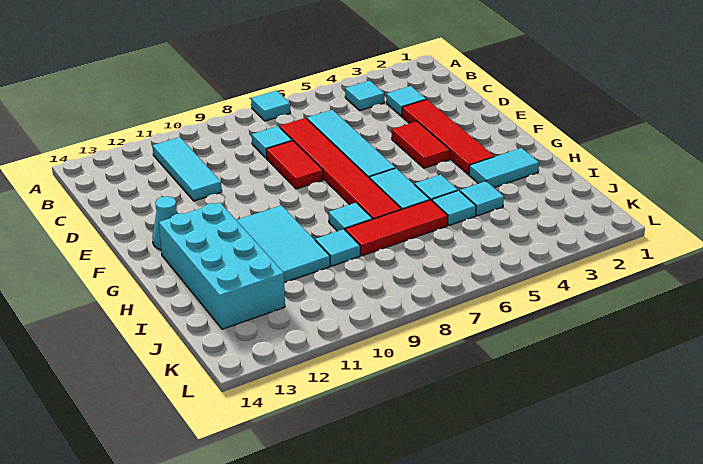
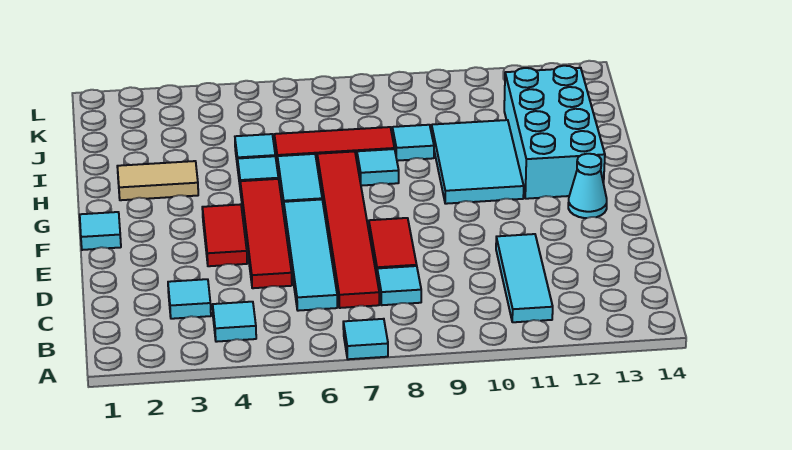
red tile D3:G3 level 1 -> red tile D5:G5 level 1
cyan tile H2:H3 level 1 -> tan tile H2:H3 level 1
cyan tile I4 level 1 -> cyan tile F1 level 1

